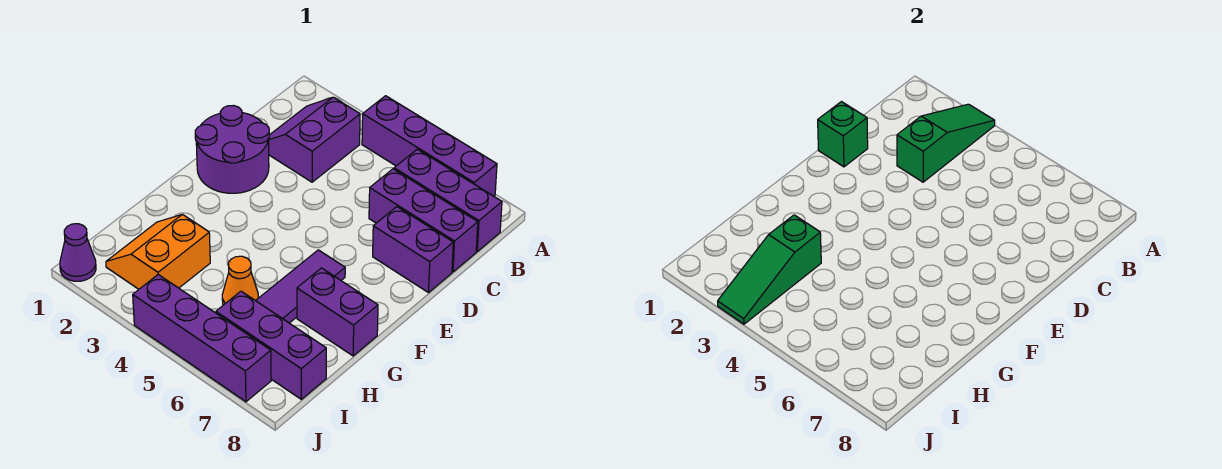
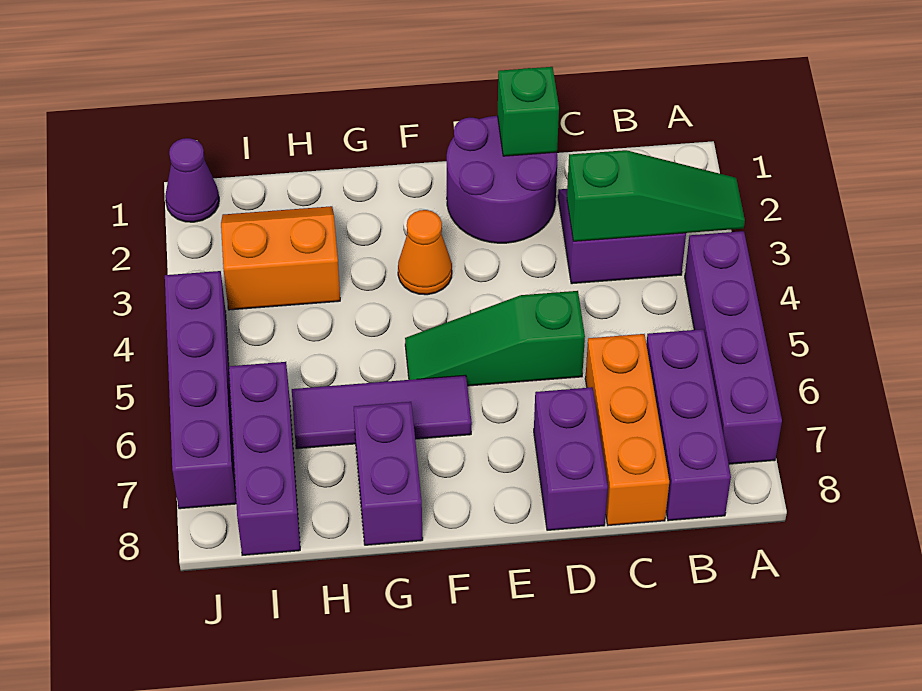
purple brick C6:C8 level 1 -> orange brick C6:C8 level 1
green slope H3:J3 level 2 top H -> green slope D5:F5 level 1 top D
orange cone H5 level 1 -> orange cone F3 level 1

